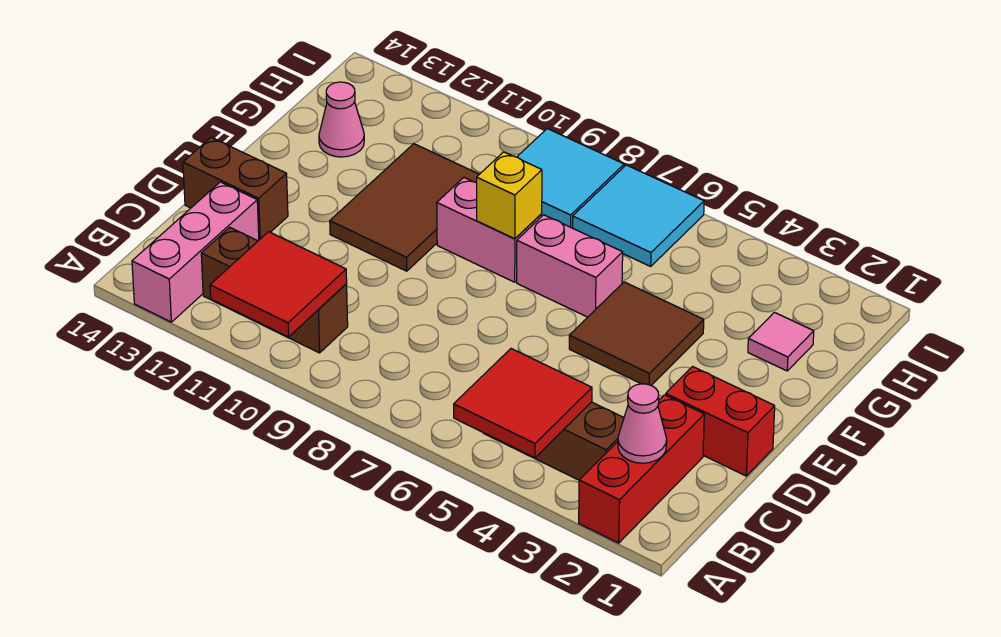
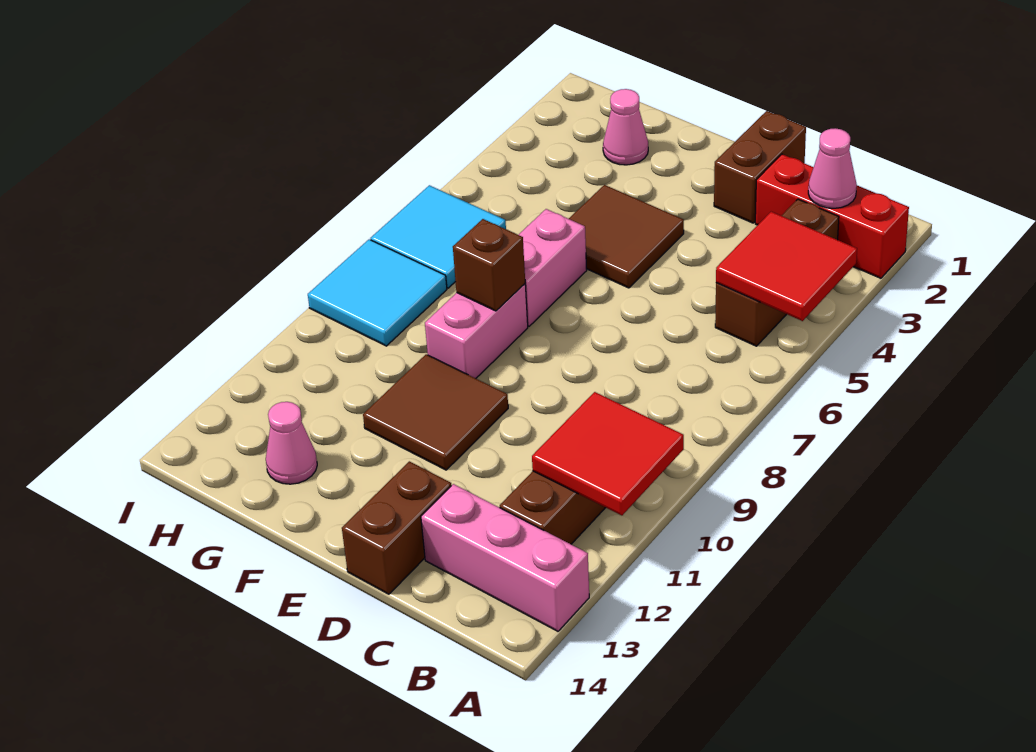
red brick D1:D2 level 1 -> brown brick D1:D2 level 1
brown tile E10:G11 level 1 -> brown tile E10:F11 level 1
yellow brick F8 level 2 -> brown brick F8 level 2
pink tile G2 level 1 -> pink cone G2 level 1

